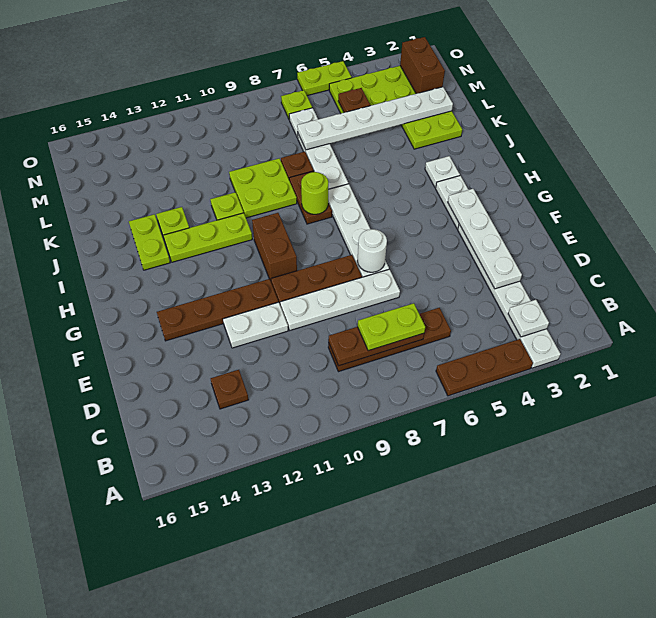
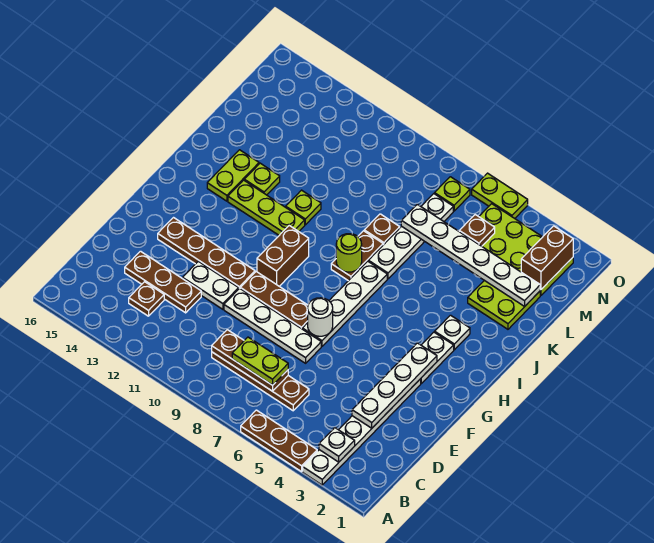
none -> brown plate D12:D14 level 1
lime plate J9:K10 level 1 -> none

